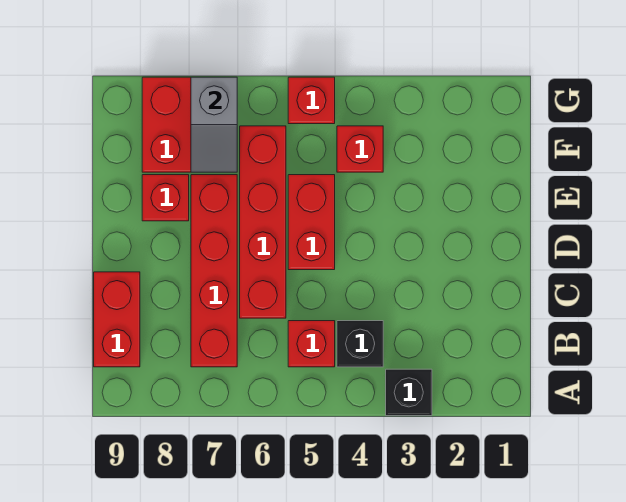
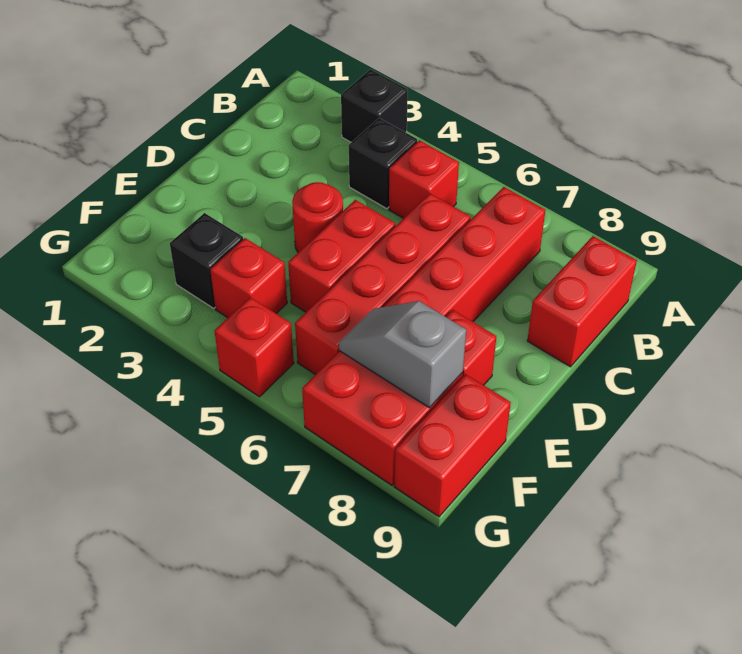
none -> red round brick D4 level 1
none -> black brick F3 level 1
grey slope F7:G7 level 2 top G -> grey slope F7:F8 level 2 top 8
none -> red brick F9:G9 level 1

